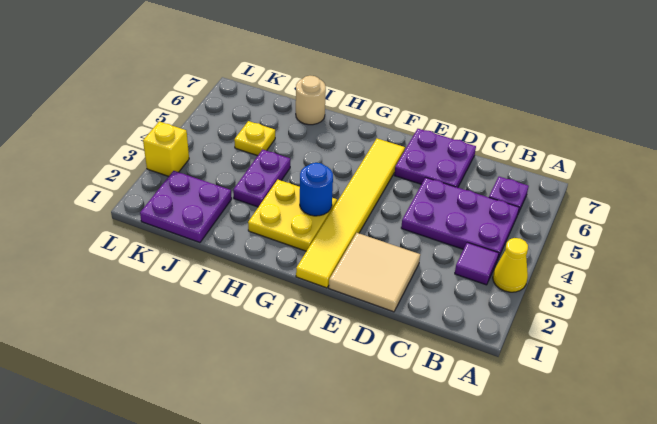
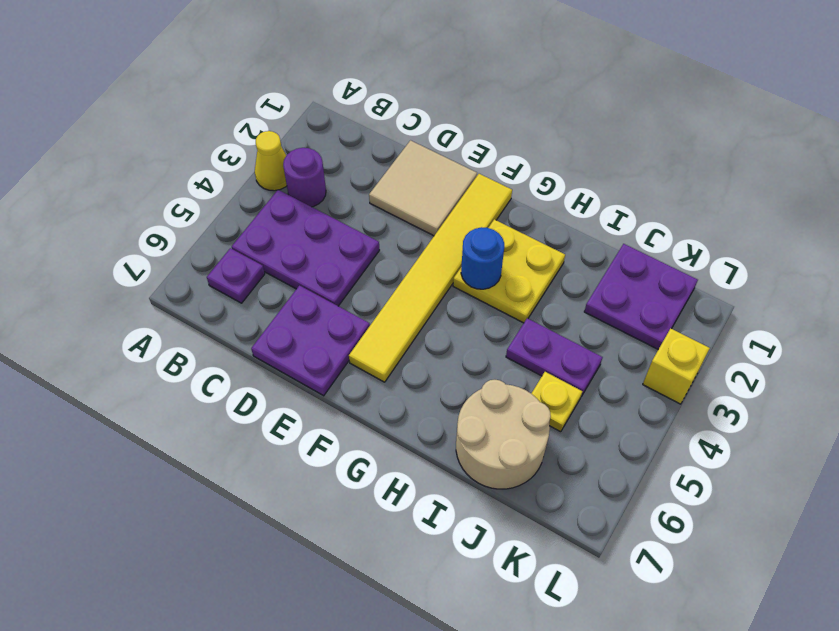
purple tile B3 level 1 -> purple round brick B3 level 1
purple plate I3:I4 level 1 -> purple plate I4:J4 level 1
tan round brick I7 level 1 -> tan round brick I6:J7 level 1

